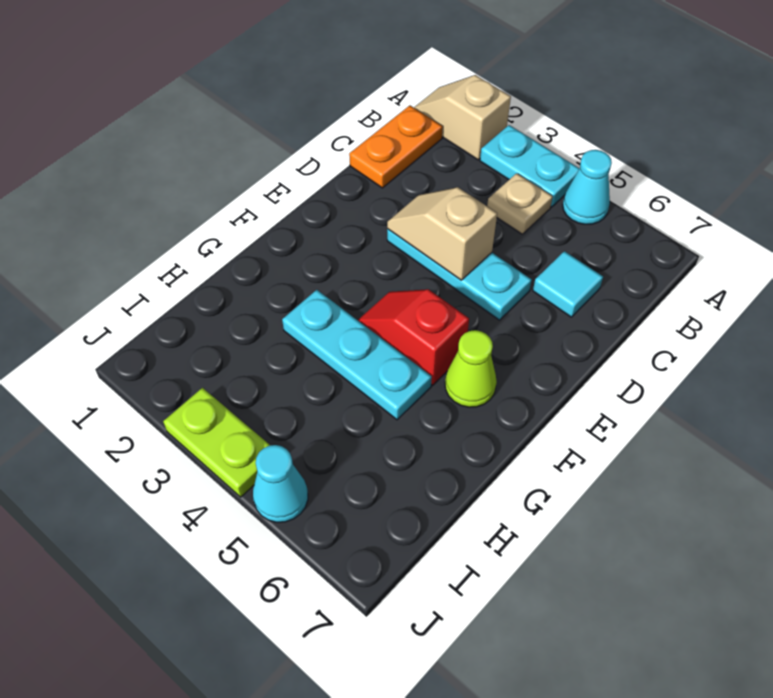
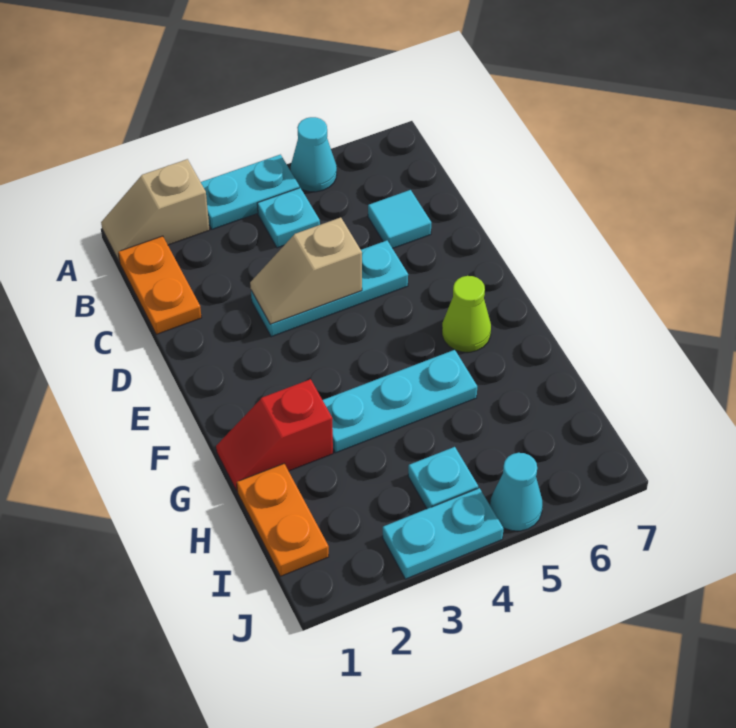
tan plate B4 level 1 -> cyan plate B4 level 1
red slope F4:F5 level 1 top 5 -> red slope G1:G2 level 1 top 2
none -> orange plate H1:I1 level 1
none -> cyan plate I4 level 1
lime plate J3:J4 level 1 -> cyan plate J3:J4 level 1

